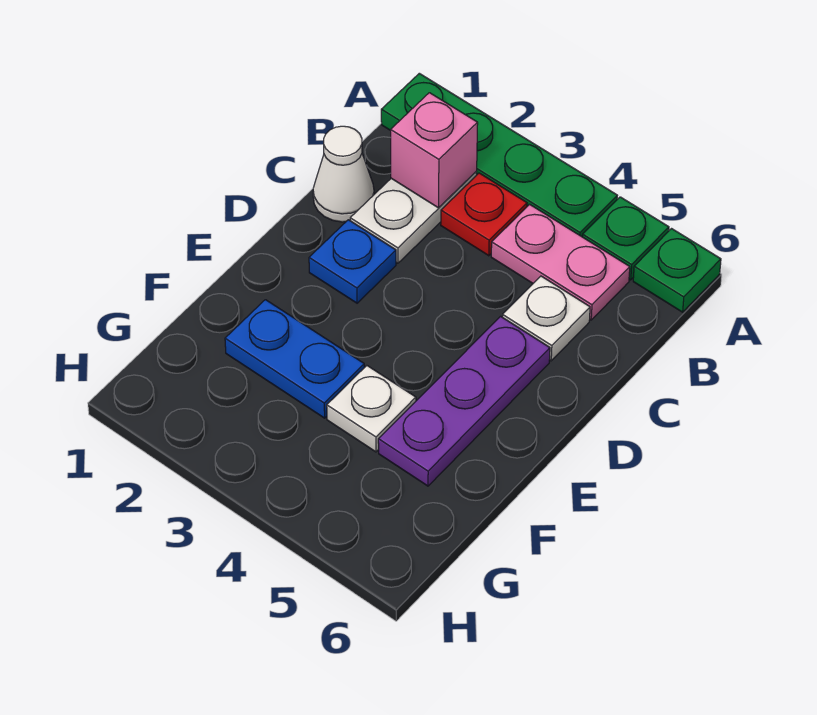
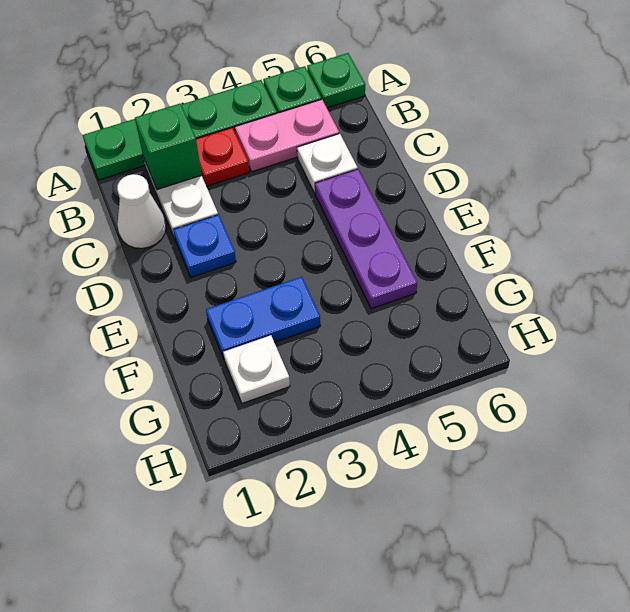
pink brick B2 level 2 -> green brick B2 level 2
white plate F4 level 1 -> white plate G2 level 1

